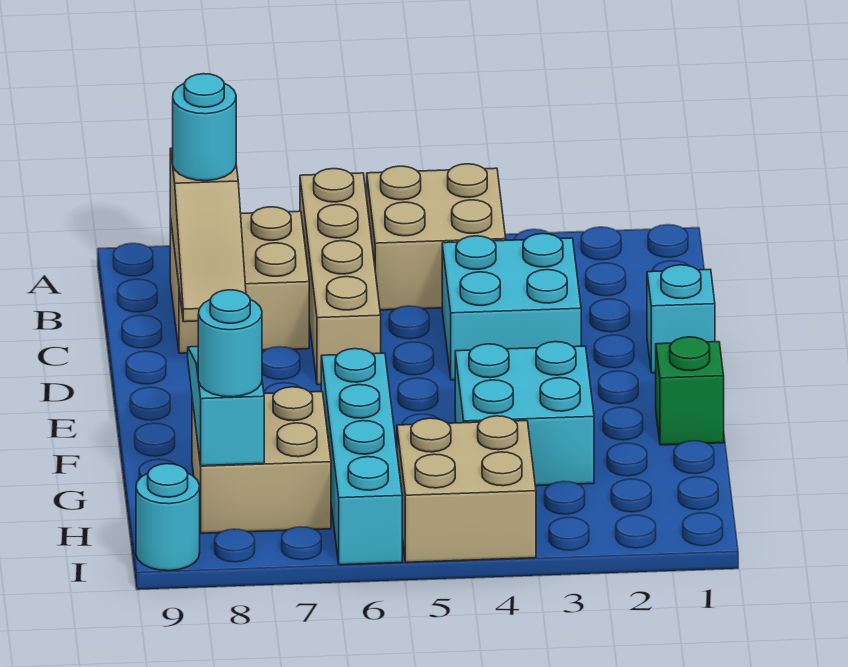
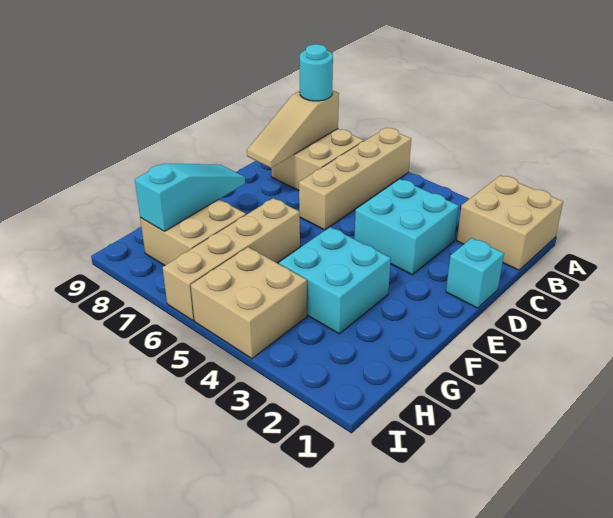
tan brick A4:B5 level 1 -> tan brick A1:B2 level 1
green brick F1 level 1 -> none
cyan brick F6:I6 level 1 -> tan brick F6:I6 level 1
cyan round brick H8 level 3 -> none
cyan round brick I9 level 1 -> none

